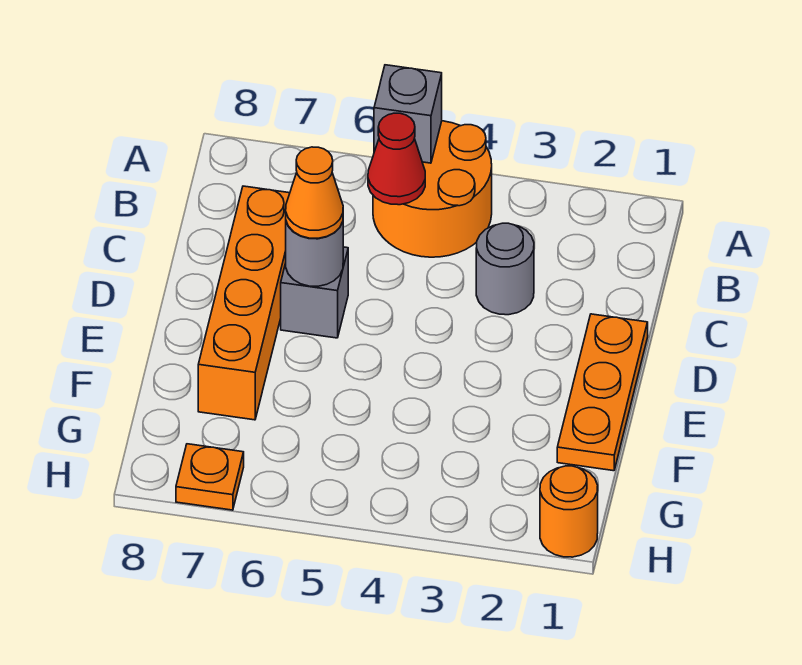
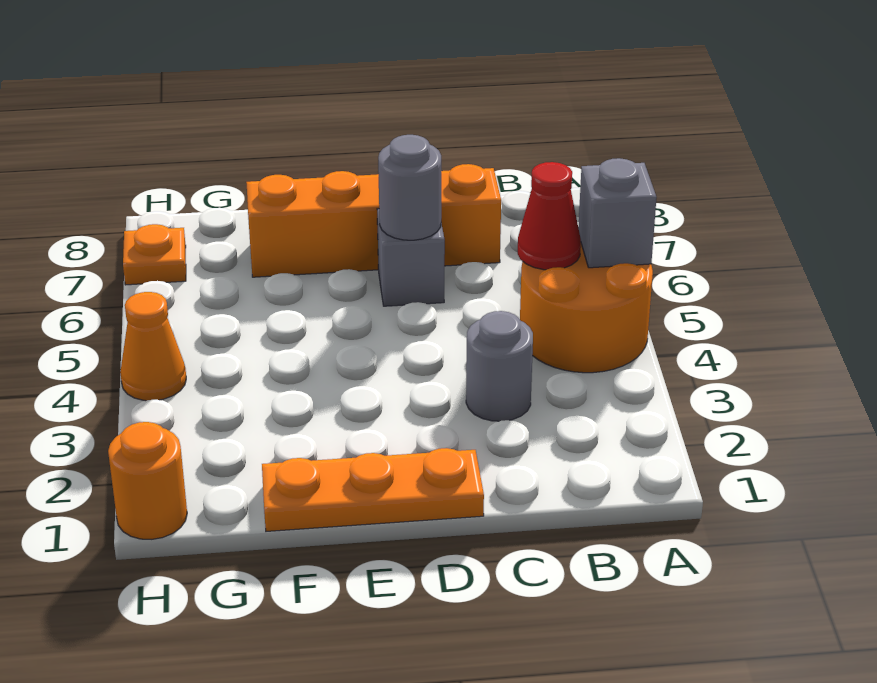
orange cone D6 level 3 -> orange cone H4 level 1

